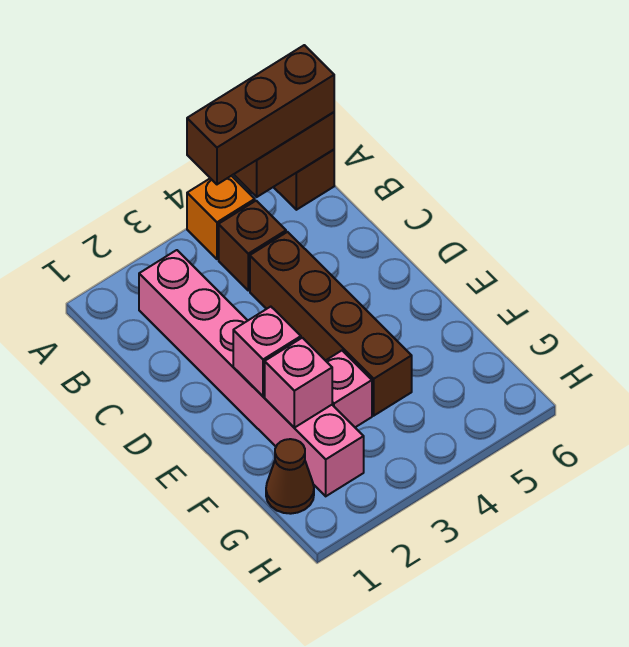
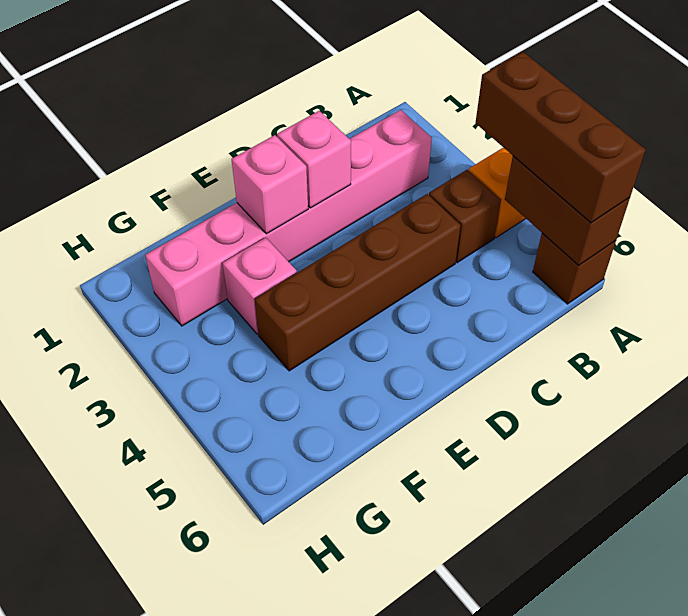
pink brick F2 level 2 -> pink brick D2 level 2
brown cone G1 level 1 -> none

